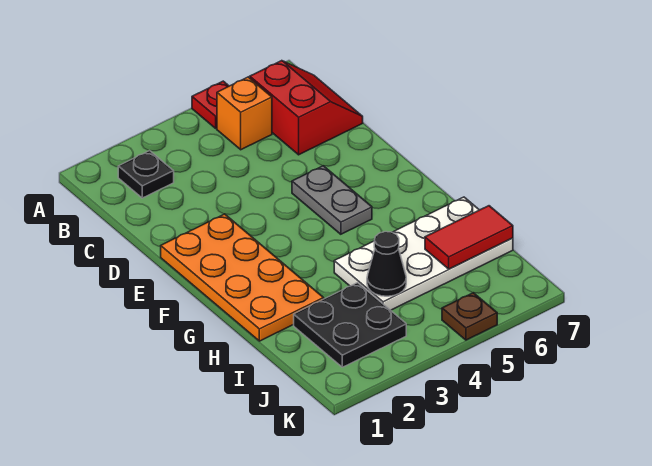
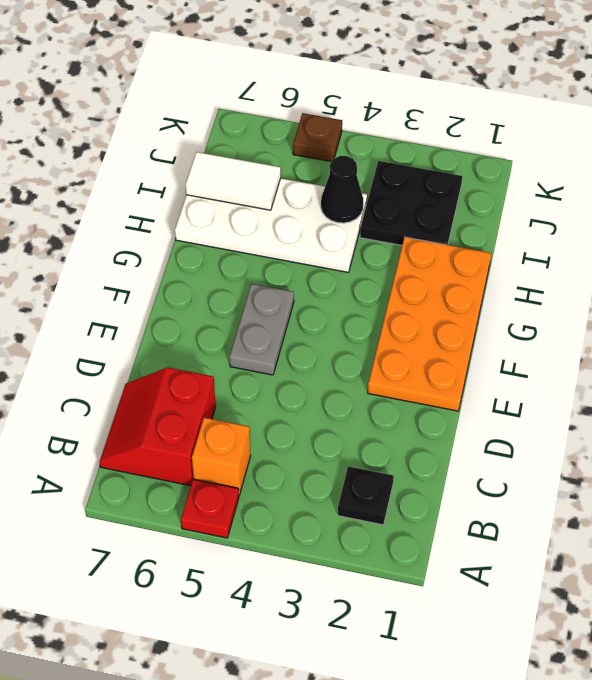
red tile I6:I7 level 2 -> white tile I6:I7 level 2

